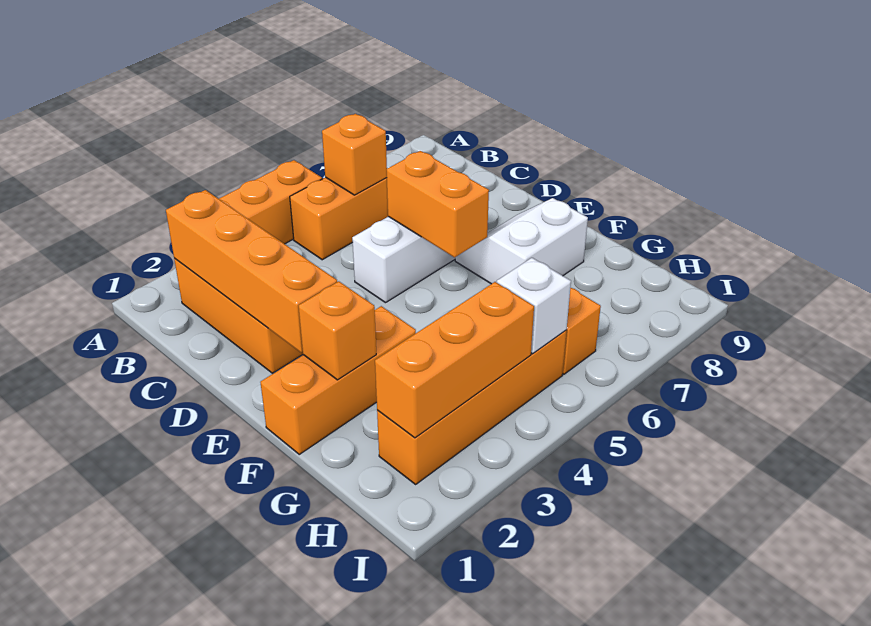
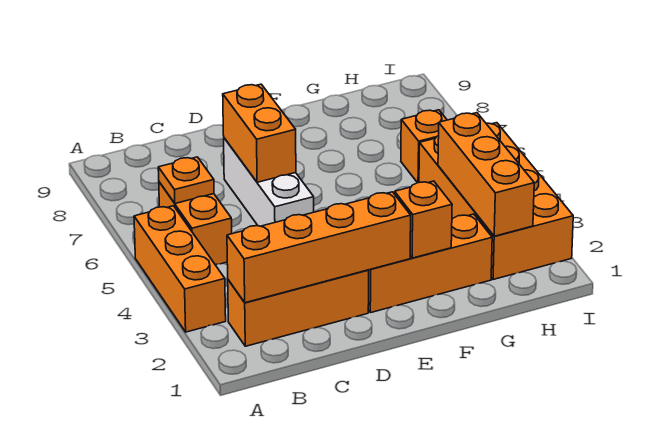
orange brick B6 level 2 -> orange plate B6 level 2
orange brick D6:E6 level 2 -> orange brick D6:D7 level 2
white slope E7:F8 level 1 top F -> none
orange brick F1:F3 level 1 -> orange brick E2:G2 level 1
orange brick H2:H5 level 1 -> orange brick H2:I5 level 1
white brick H5 level 2 -> none

